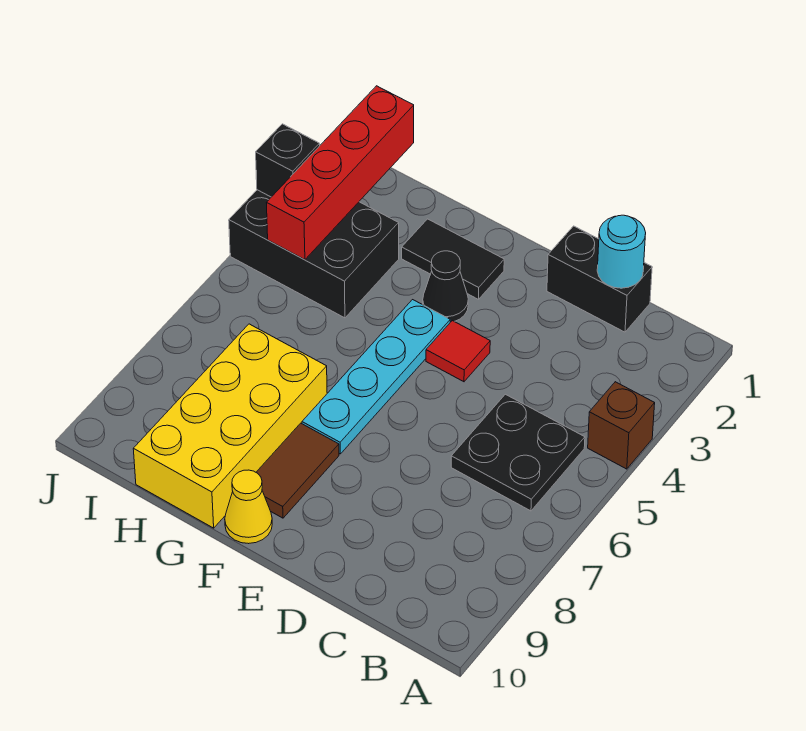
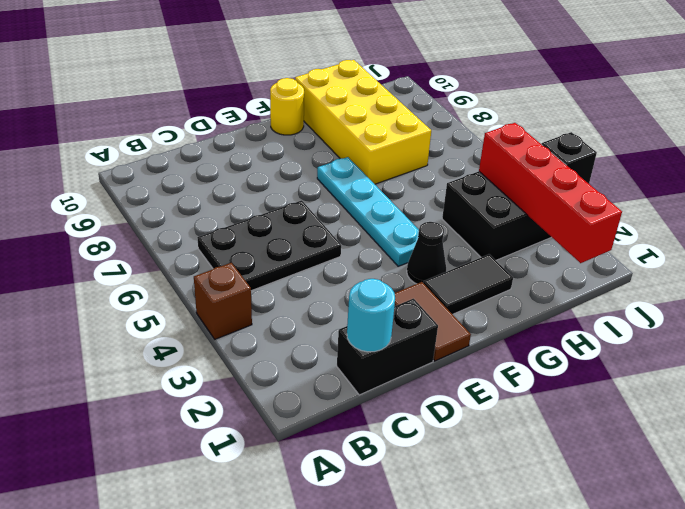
black plate B5:C6 level 1 -> black plate B5:D6 level 1
red tile E4 level 1 -> none
brown tile F8:F9 level 1 -> brown tile E1:E2 level 1
yellow cone F10 level 1 -> yellow round brick F10 level 1

